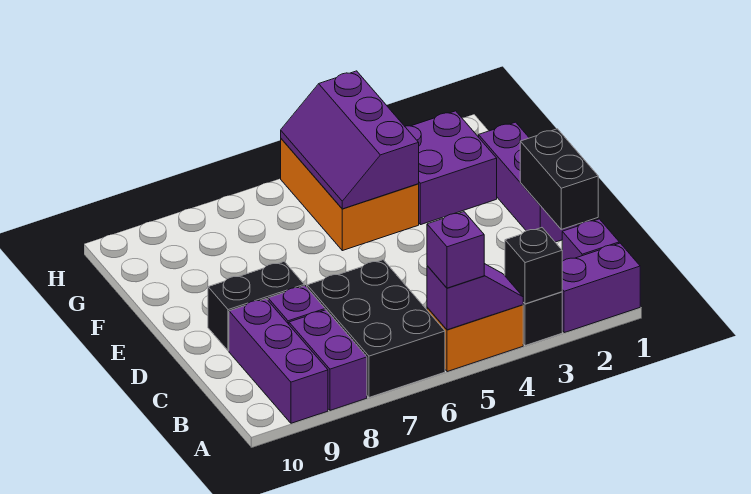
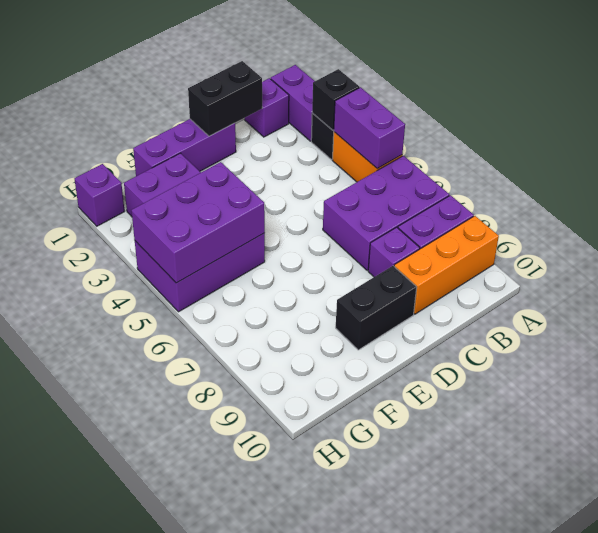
purple slope A4:A5 level 2 top 5 -> purple brick A4:A5 level 2
purple brick A5 level 3 -> purple brick H1 level 1
black brick A6:C7 level 1 -> purple brick A6:C7 level 1
purple brick A9:C9 level 1 -> orange brick A9:C9 level 1
black brick D8:D9 level 1 -> black brick D9:E9 level 1
orange brick F4:H5 level 1 -> purple brick F4:H5 level 1
purple slope F4:H5 level 2 top 4 -> purple brick F4:H5 level 2

